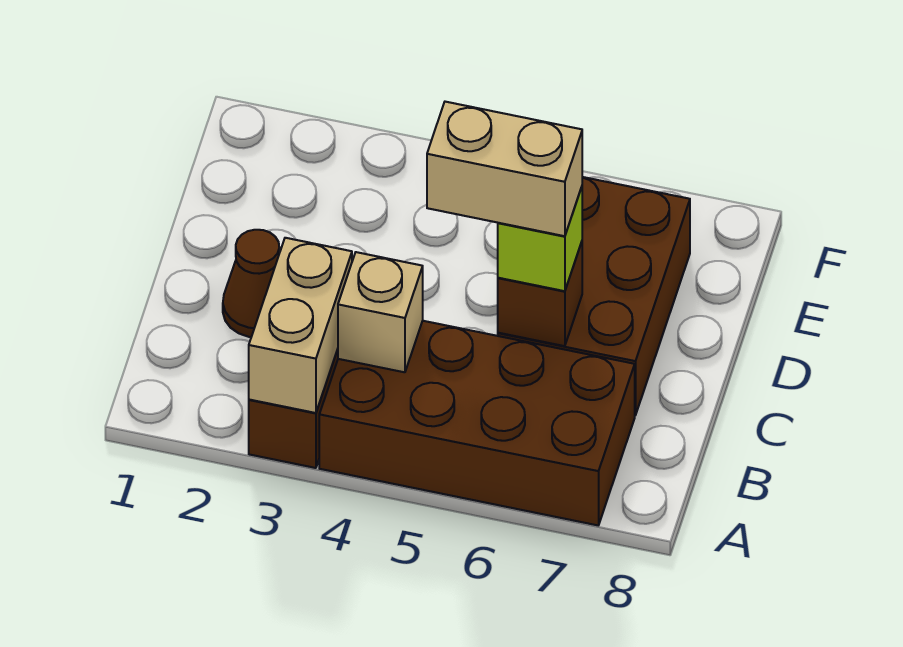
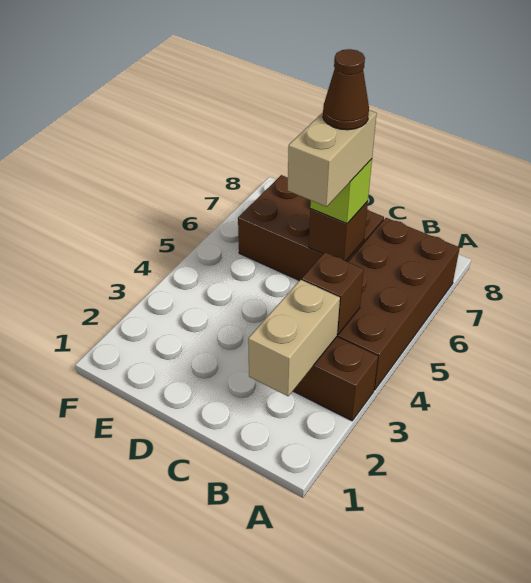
tan brick A3:B3 level 2 -> tan brick B2:B3 level 2
tan brick B4 level 2 -> brown brick B4 level 2
brown cone C2 level 1 -> brown cone C6 level 5

